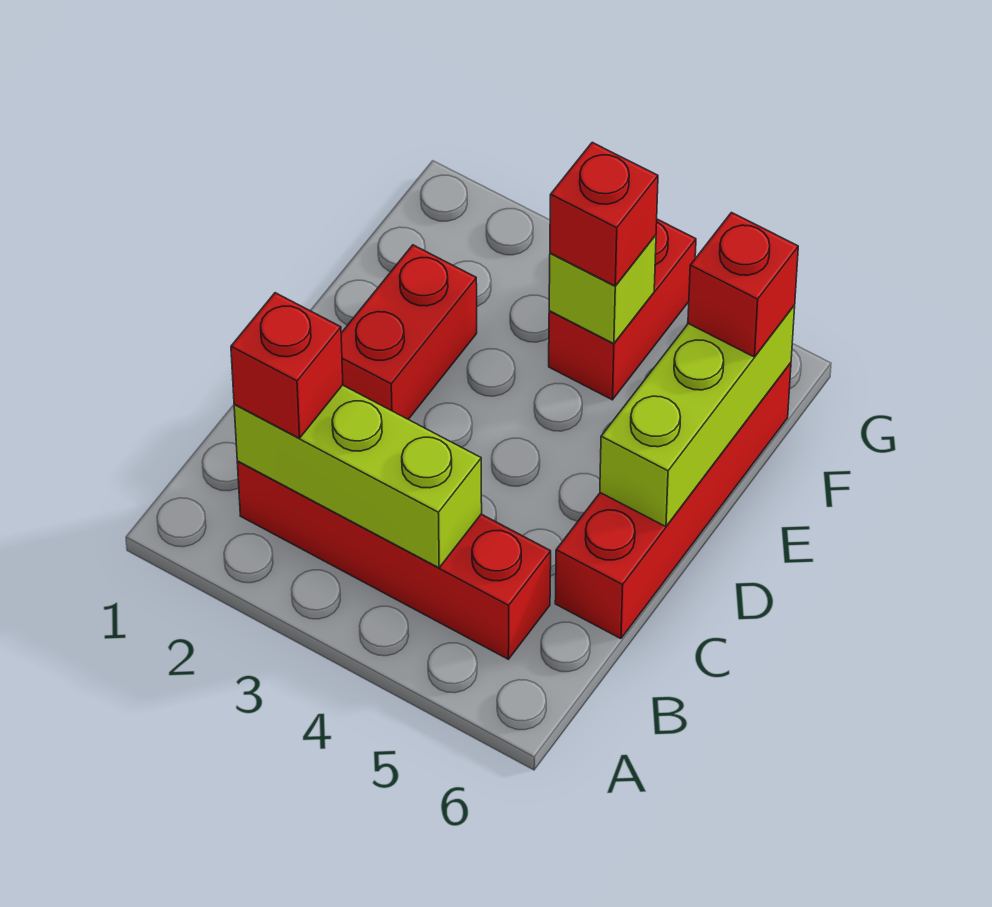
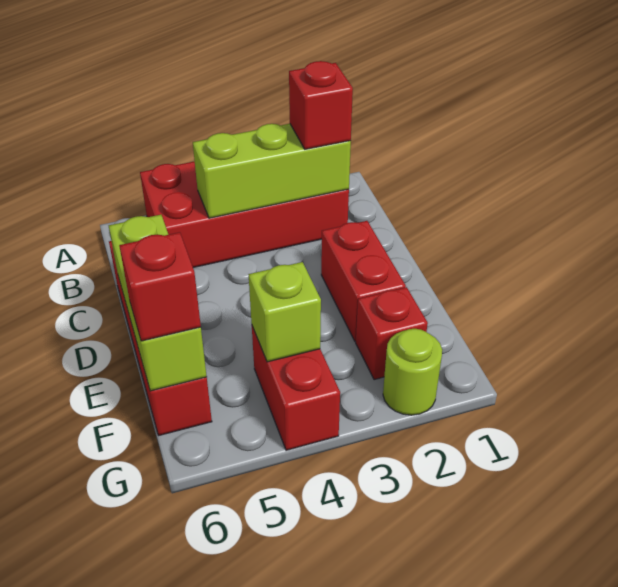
red brick B2:B5 level 1 -> red brick A2:B5 level 1
red brick F4 level 3 -> red brick F2 level 1
none -> lime round brick G2 level 1

